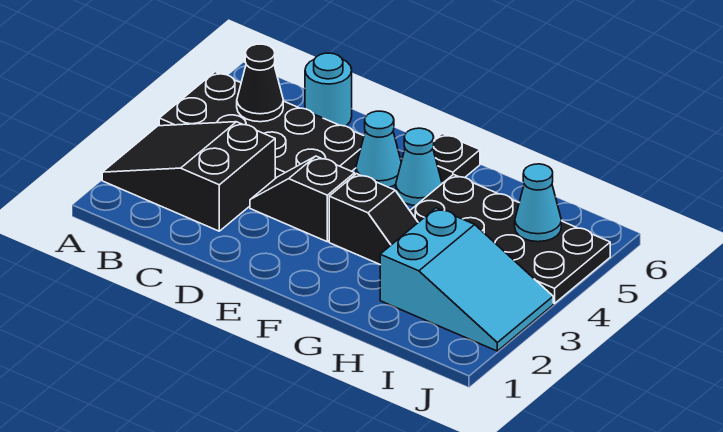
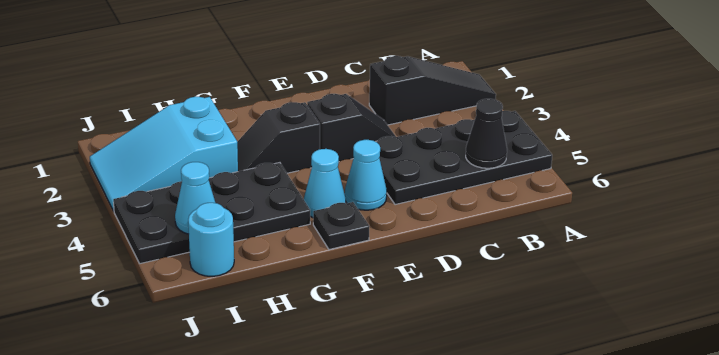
black slope A2:C3 level 1 top C -> black slope A2:C2 level 1 top C
cyan round brick C6 level 1 -> cyan round brick I6 level 1

